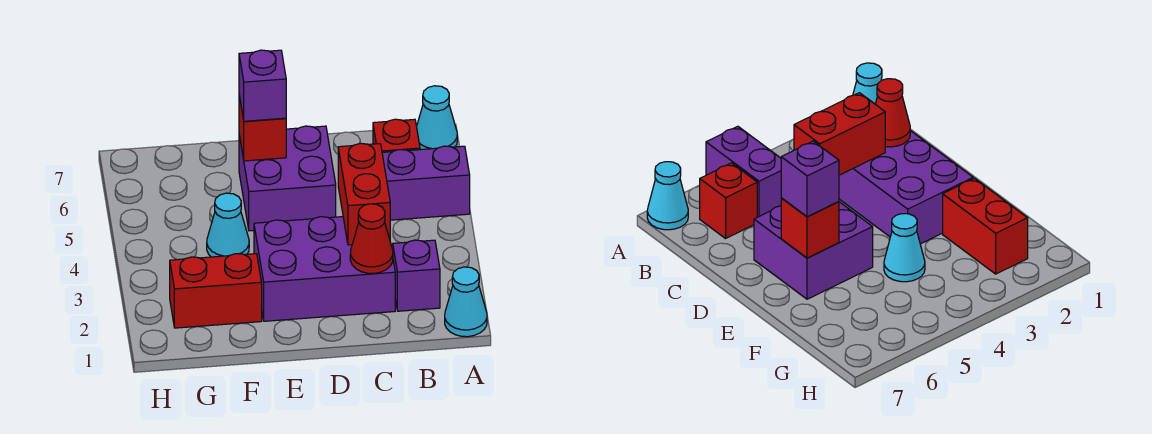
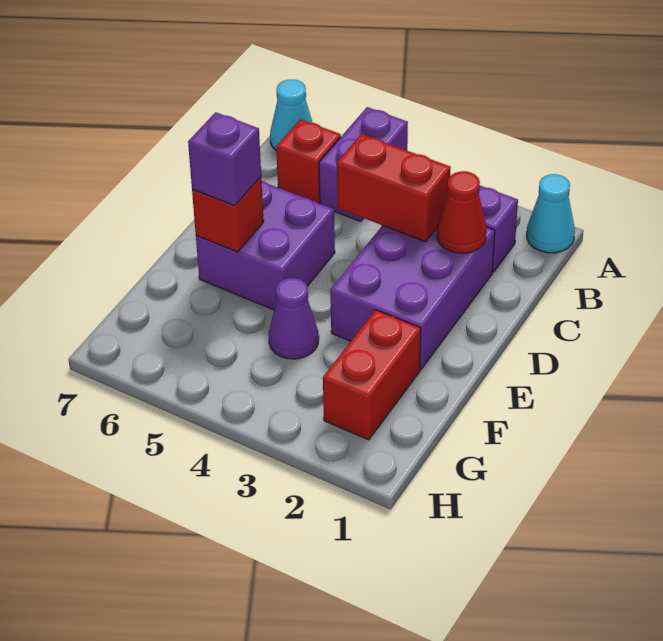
cyan cone F4 level 1 -> purple cone F4 level 1

